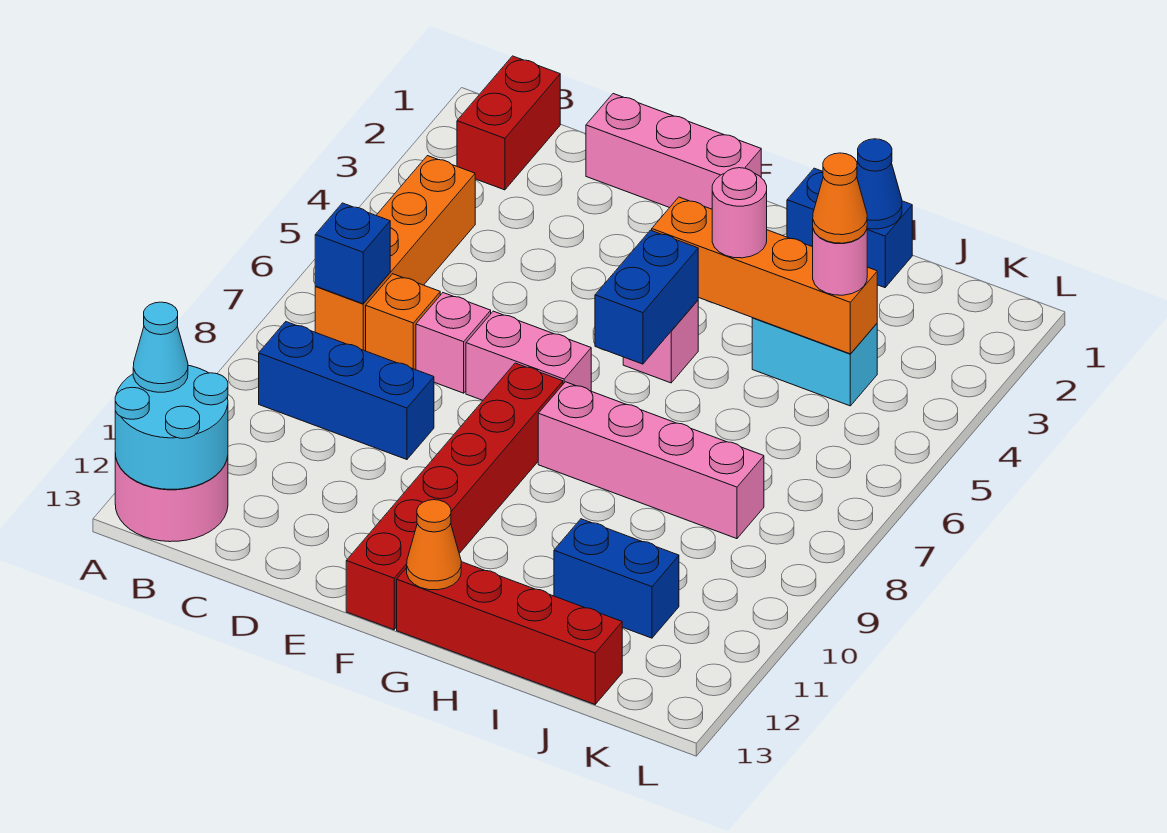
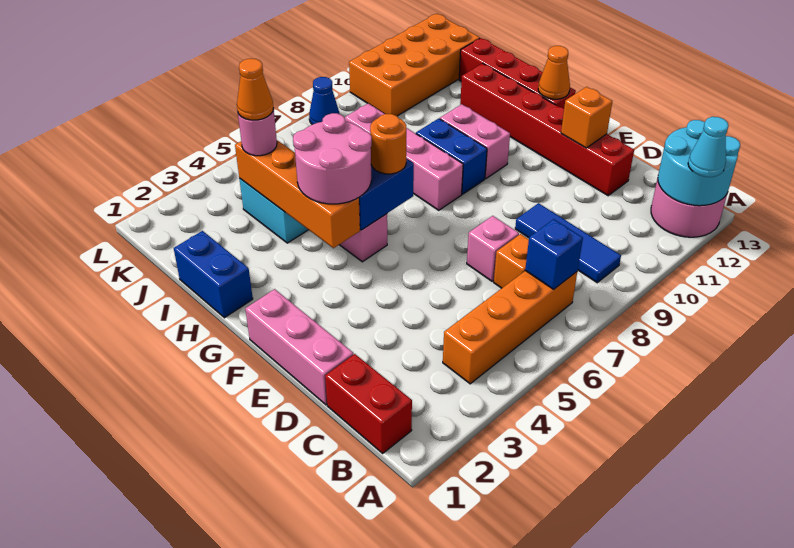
red brick B1:B2 level 1 -> red brick B1:C1 level 1
blue brick B9:D9 level 1 -> blue tile B9:D9 level 1
pink brick E7:F7 level 1 -> pink brick G10:H10 level 1
none -> orange brick E12 level 2
red brick F8:F13 level 1 -> red brick D12:I12 level 1
none -> orange round brick G6 level 3
pink round brick H4 level 3 -> pink round brick G4:H5 level 3
blue cone I1 level 2 -> blue cone L8 level 1
blue brick I11:J11 level 1 -> blue brick G9:H9 level 1
none -> orange brick K10:L13 level 1

